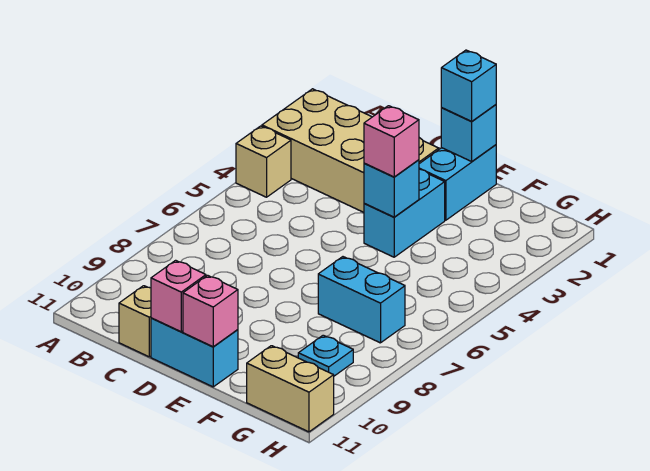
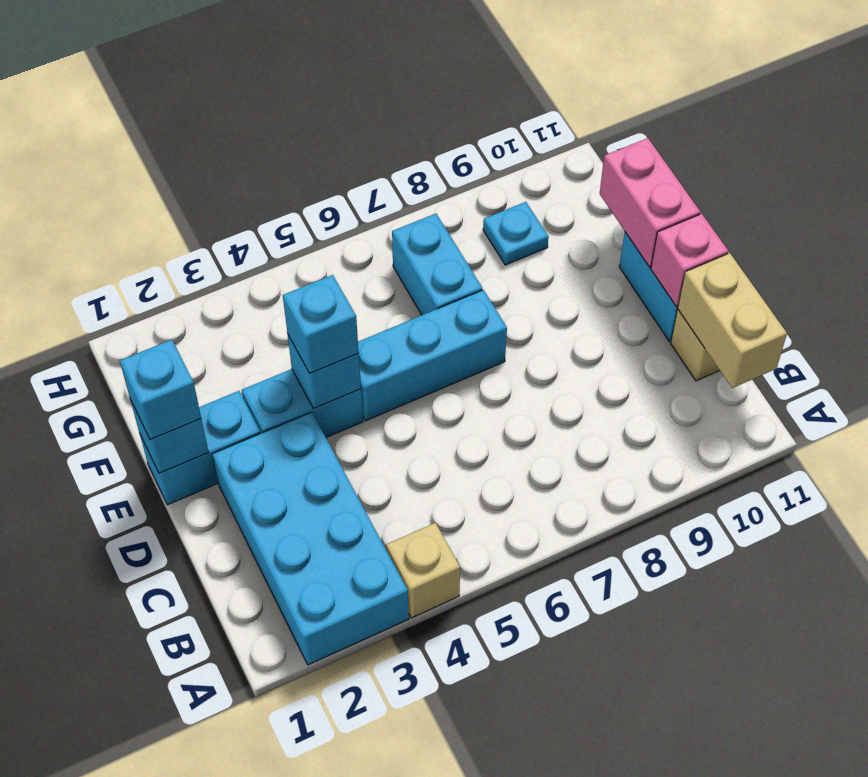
tan brick A2:D3 level 1 -> cyan brick A2:D3 level 1
pink brick E4 level 3 -> cyan brick E4 level 3
none -> cyan brick E5:E7 level 1
pink brick E11 level 2 -> pink brick E11:F11 level 2
tan brick G11:H11 level 1 -> tan brick B11:C11 level 2

